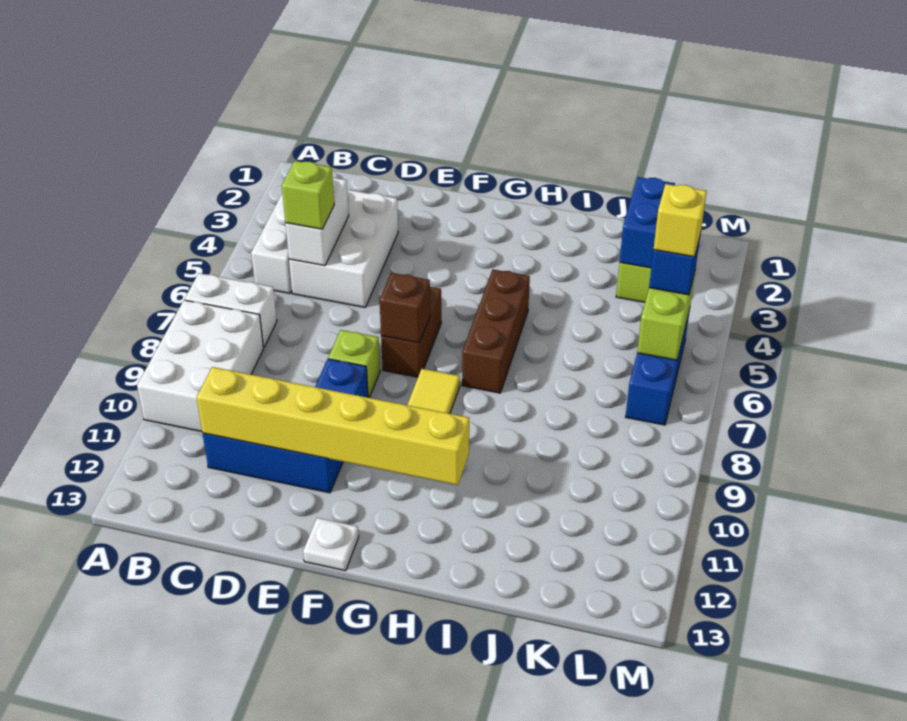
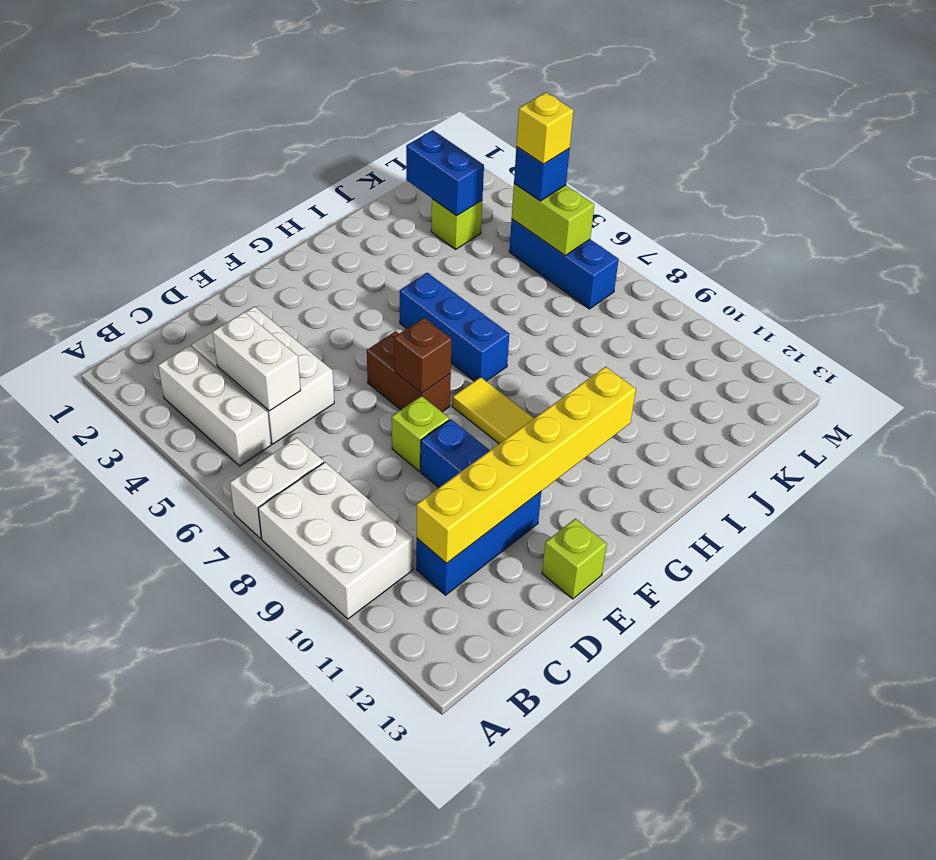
lime brick C5 level 3 -> lime brick E13 level 1
white plate F13 level 1 -> none
brown brick H5:H7 level 1 -> blue brick H5:H7 level 1

